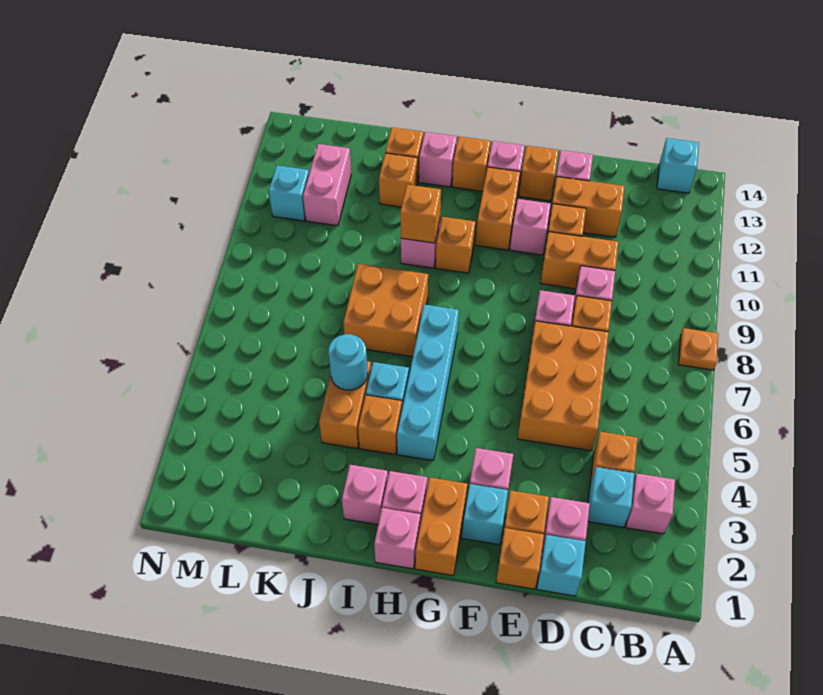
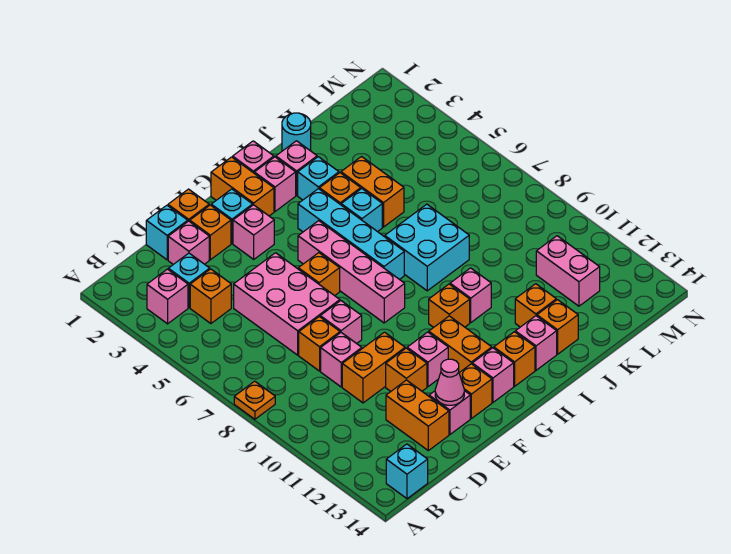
orange brick D5:E7 level 1 -> pink brick D5:E7 level 1
orange brick D12:E12 level 1 -> orange brick D12:D13 level 1
none -> pink cone E13 level 2
none -> pink brick G5:G8 level 1
orange brick I7:J8 level 1 -> cyan brick I7:J8 level 1
orange brick I10 level 2 -> orange brick F6 level 1
cyan round brick J5 level 2 -> cyan round brick J1 level 1
cyan brick M11 level 1 -> cyan brick I3 level 1

